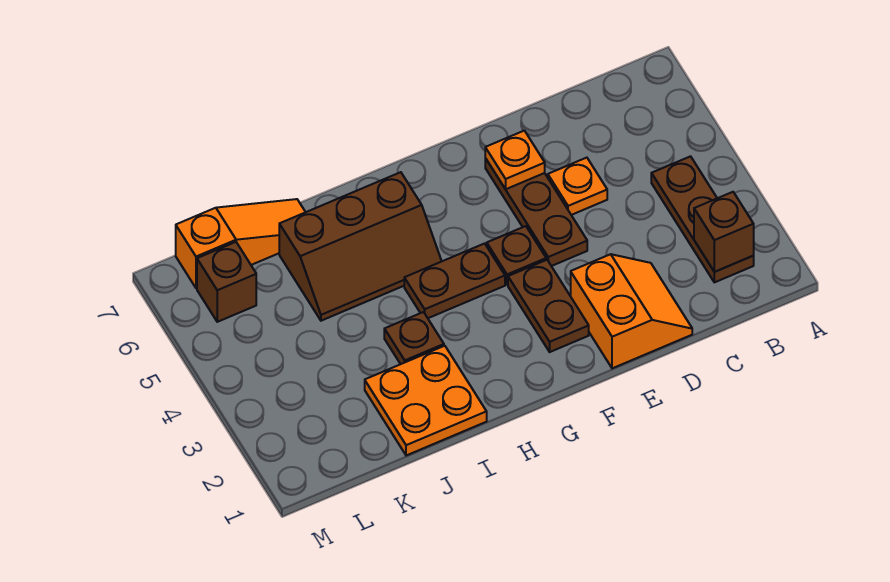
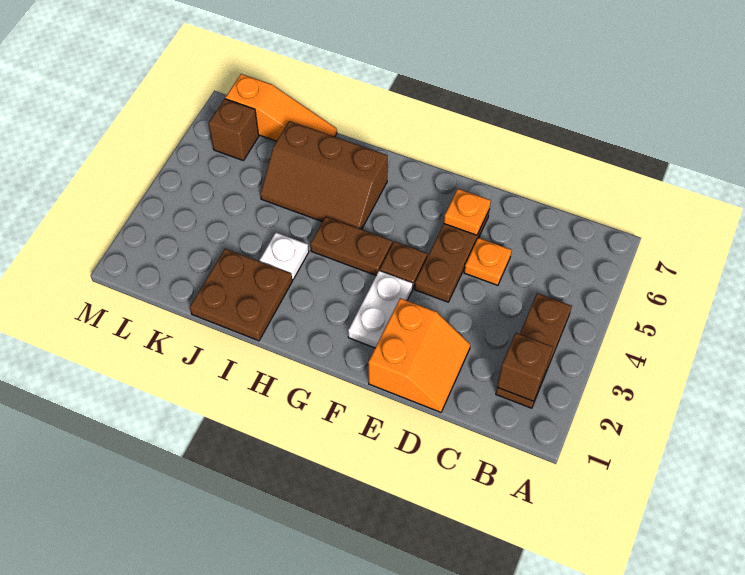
brown plate F2:F3 level 1 -> white plate F2:F3 level 1
orange plate I1:J2 level 1 -> brown plate I1:J2 level 1
brown plate I3 level 1 -> white plate I3 level 1

